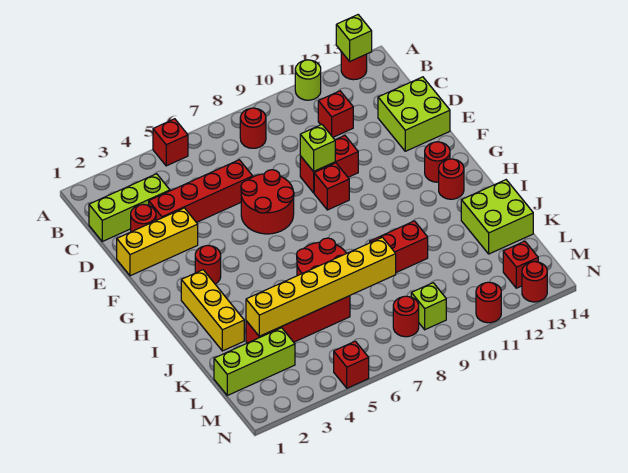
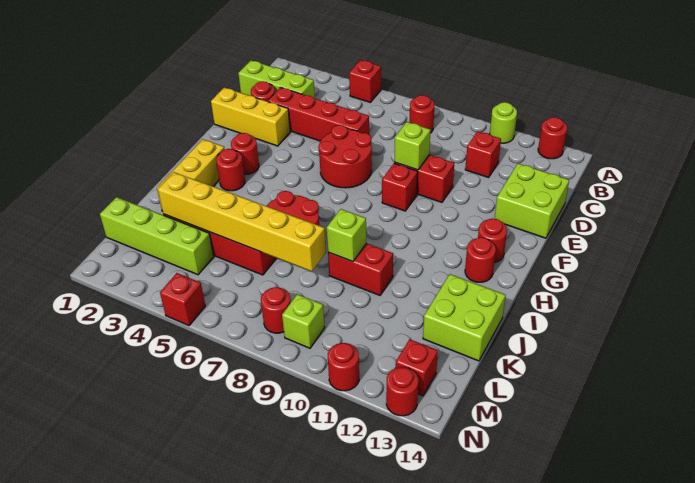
lime brick A13 level 2 -> lime brick J9 level 2
none -> red round brick H3 level 1
lime brick L1:L3 level 1 -> lime brick L1:L4 level 1

